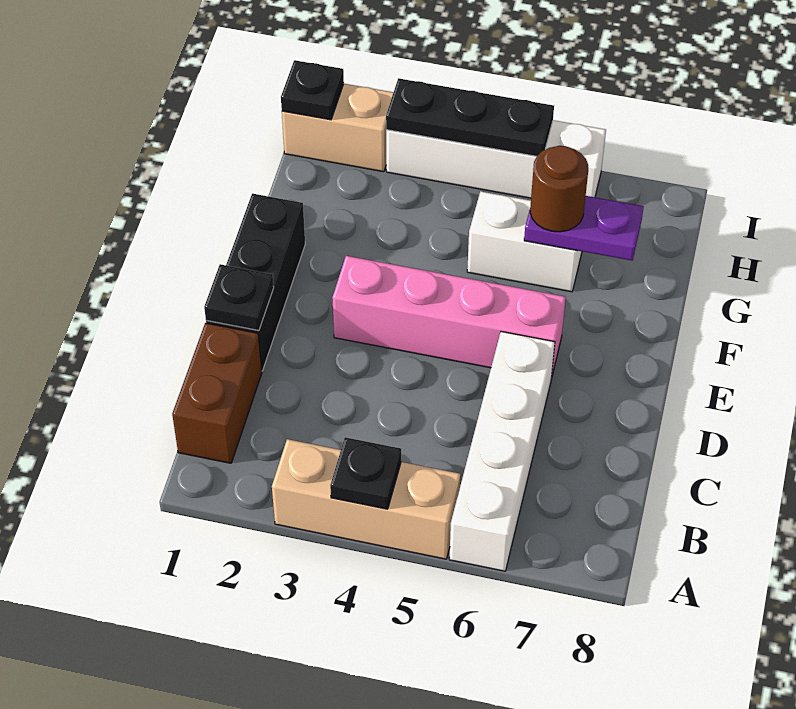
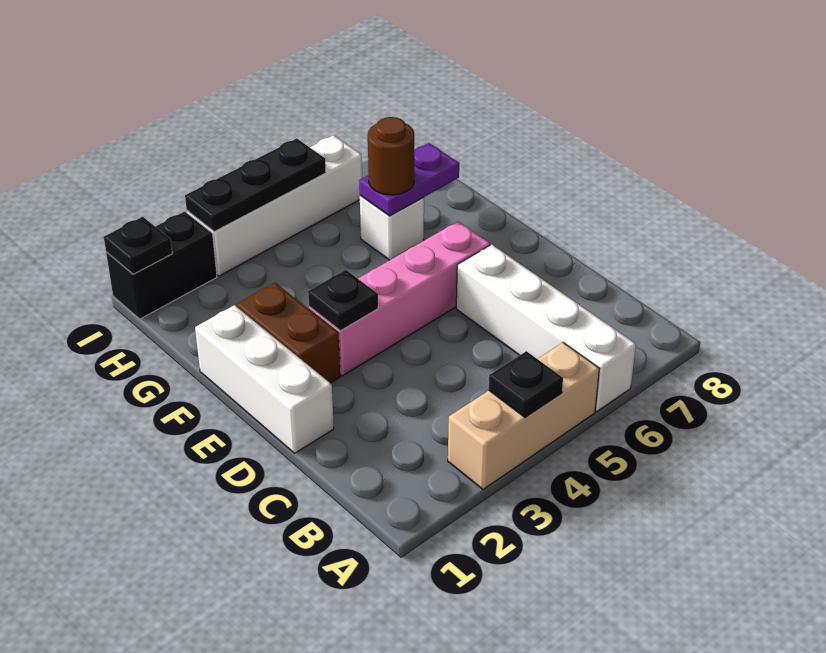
brown brick B1:C1 level 1 -> brown brick E2:F2 level 1
black brick D1:F1 level 1 -> white brick D1:F1 level 1
black plate D1 level 2 -> black plate E3 level 2
white brick G5:G6 level 1 -> white brick G6 level 1
tan brick I1:I2 level 1 -> black brick I1:I2 level 1

